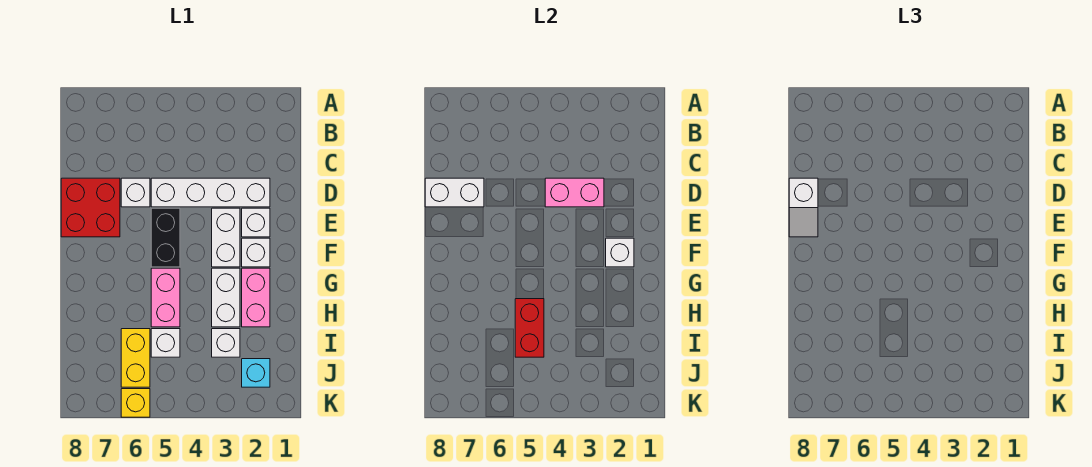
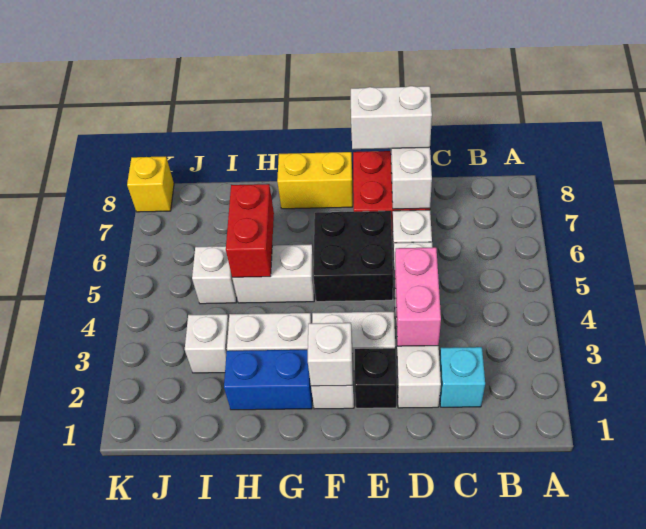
white slope D8:E8 level 3 top D -> white brick D8:E8 level 3
white brick E2 level 1 -> black brick E2 level 1
black brick E5:F5 level 1 -> black brick E5:F6 level 1
pink brick G2:H2 level 1 -> blue brick G2:H2 level 1
pink brick G5:H5 level 1 -> white brick G5:H5 level 1
red brick H5:I5 level 2 -> red brick H5:H6 level 2
yellow brick I6:J6 level 1 -> yellow brick F8:G8 level 1
cyan brick J2 level 1 -> cyan brick C2 level 1
yellow brick K6 level 1 -> yellow brick K8 level 1

